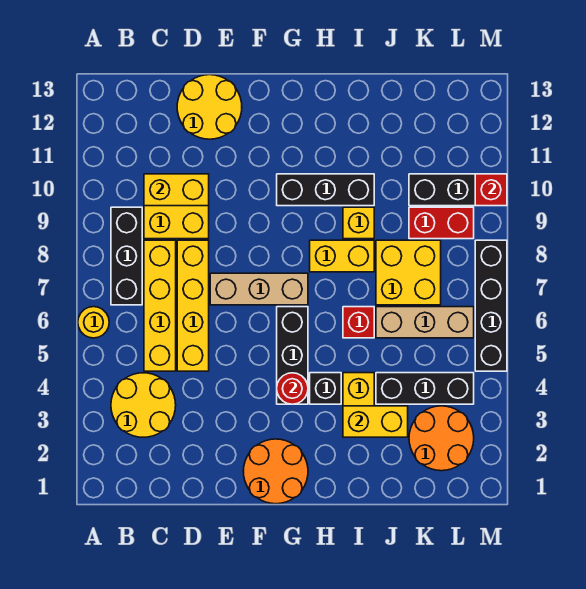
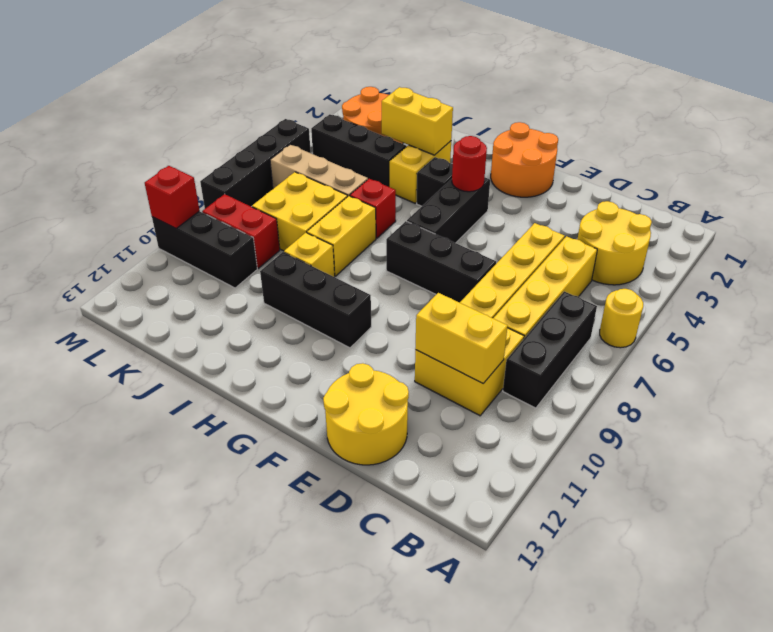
tan brick E7:G7 level 1 -> black brick E7:G7 level 1
yellow brick H8:I8 level 1 -> yellow brick I7:I8 level 1

